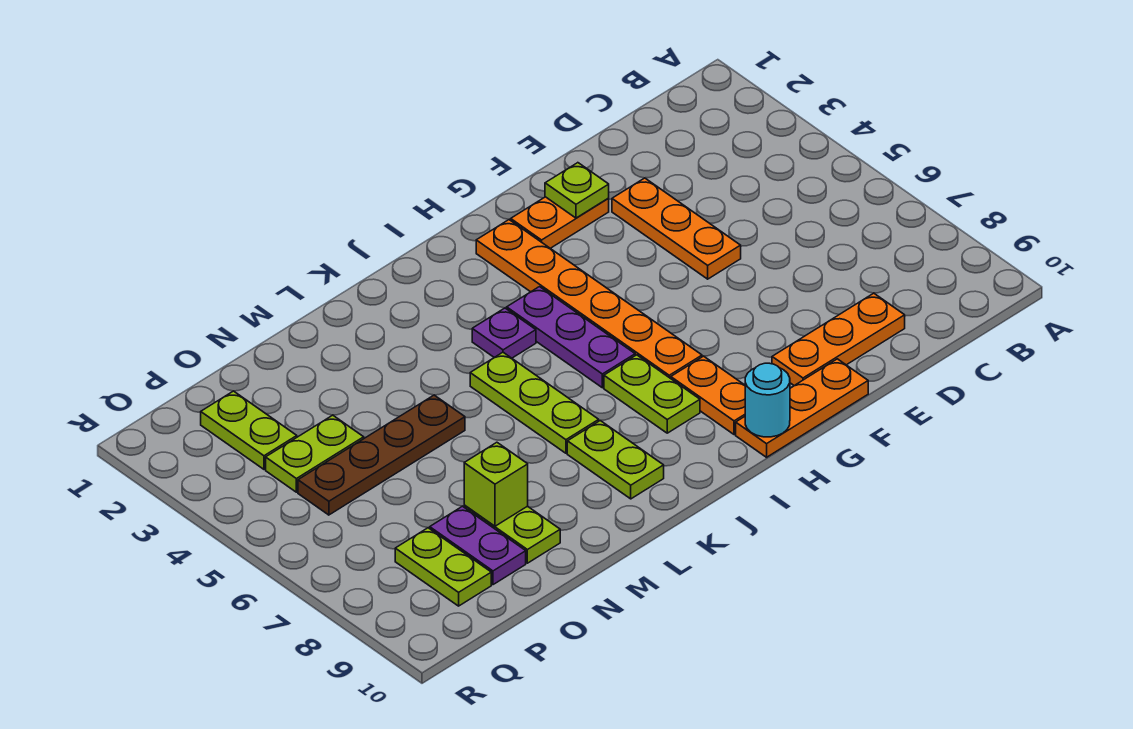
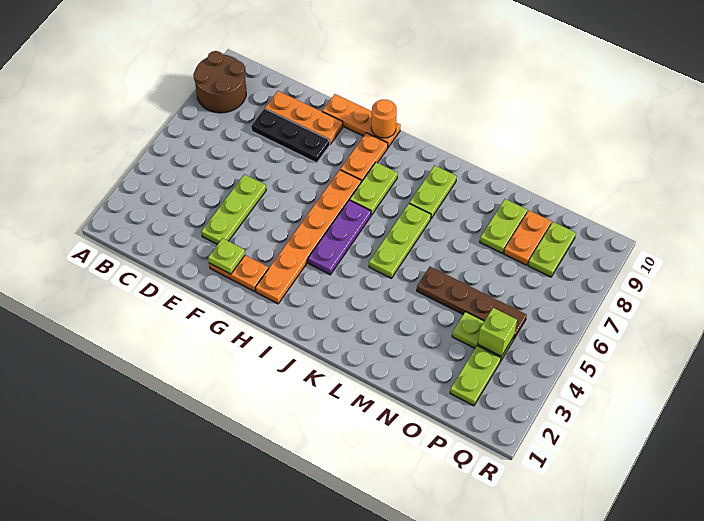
none -> brown round brick A8:B9 level 1
none -> black plate D8:F8 level 1
orange plate E3:E5 level 1 -> lime plate E3:E5 level 1
cyan round brick H10 level 2 -> orange round brick H10 level 2
purple plate J4 level 1 -> none
lime brick N8 level 2 -> lime brick P4 level 2
purple plate O8:O9 level 1 -> orange plate O8:O9 level 1

